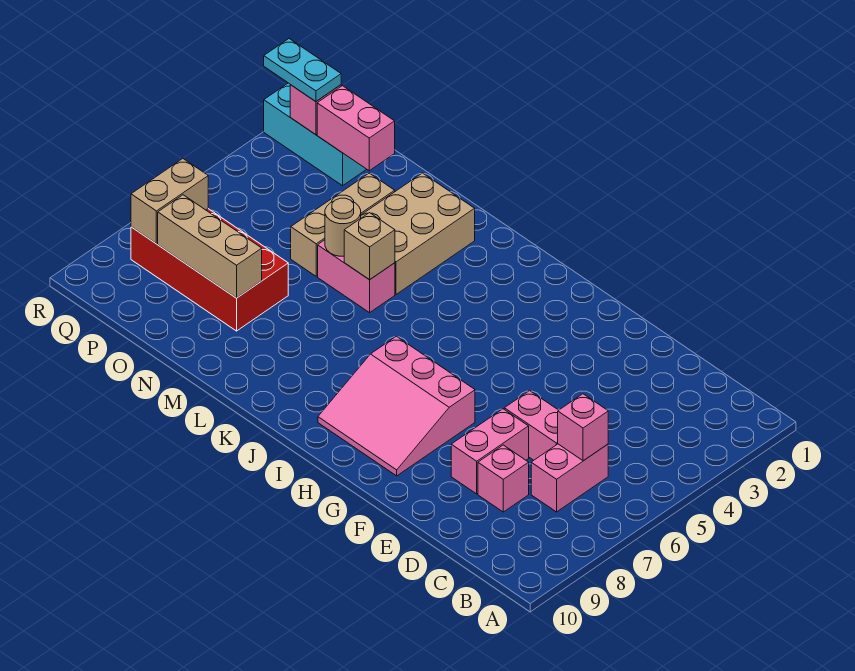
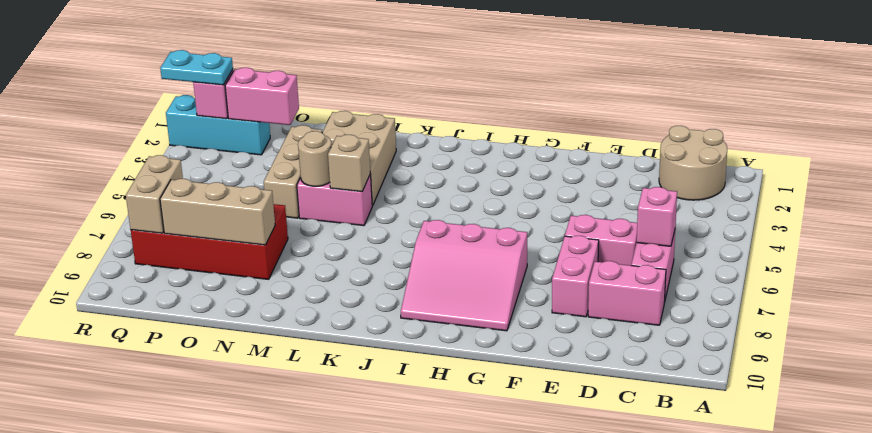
none -> tan round brick B1:C2 level 1
pink brick D8 level 1 -> pink brick C8:D8 level 1

